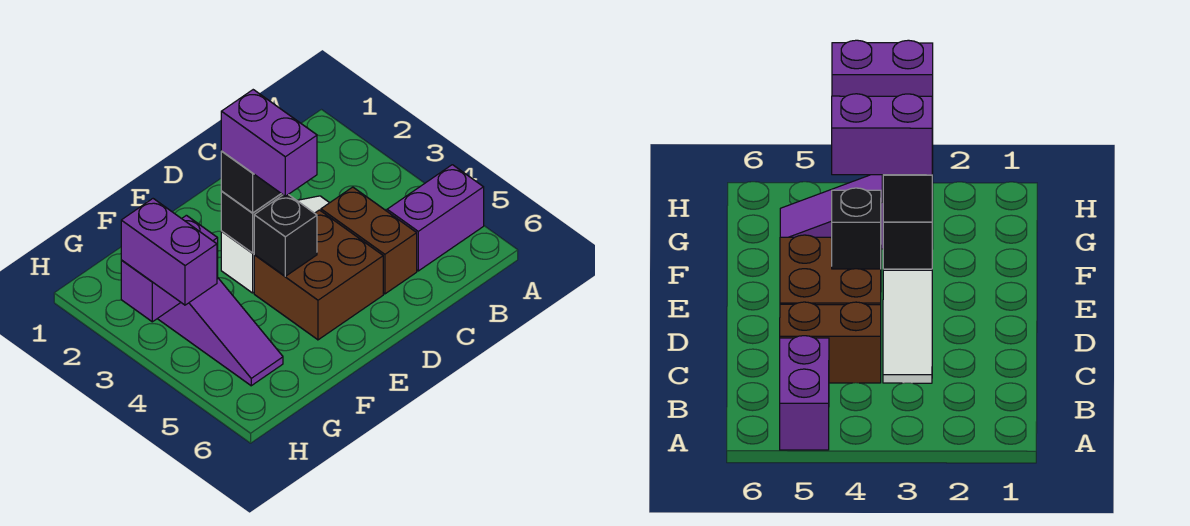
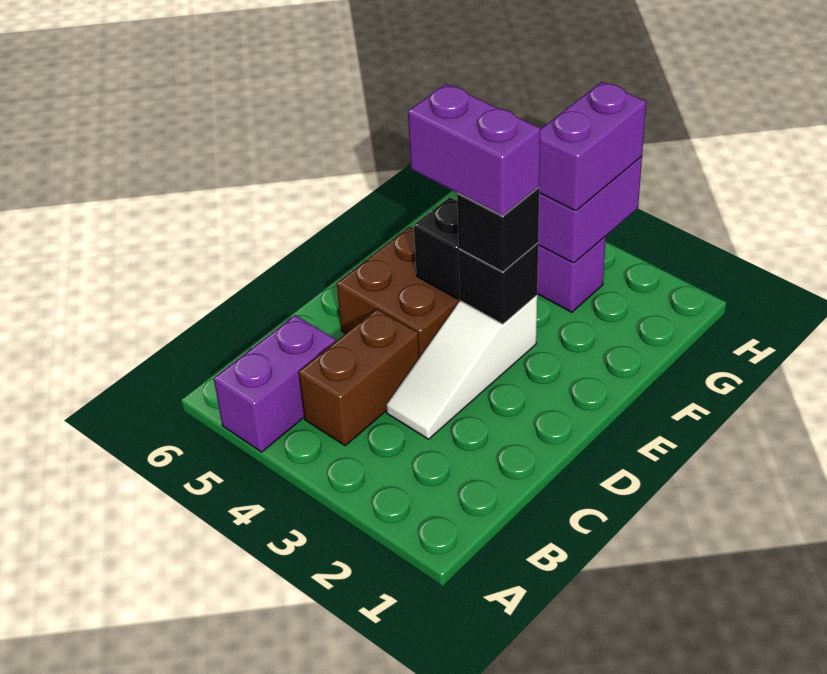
brown brick C4:C5 level 1 -> brown brick B4:C4 level 1
purple brick H3:H4 level 3 -> purple brick G3:H3 level 3

